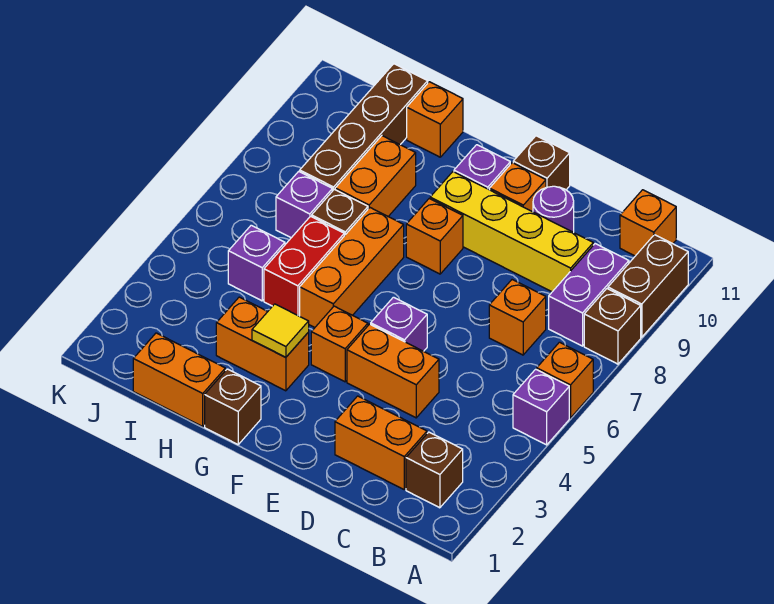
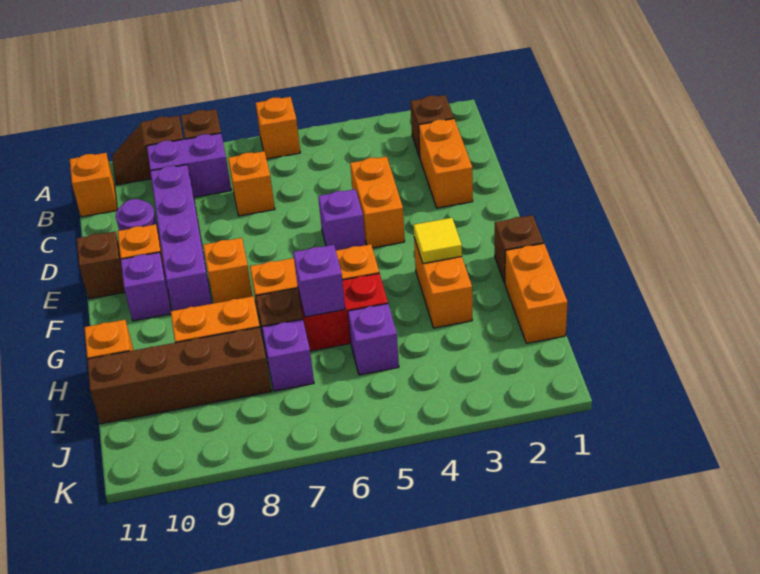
purple brick A5 level 1 -> purple brick H6 level 2
brown brick A9:A10 level 1 -> brown slope A9:A10 level 1 top 9
yellow brick C9:F9 level 1 -> purple brick C9:F9 level 1
orange brick F4 level 1 -> none

